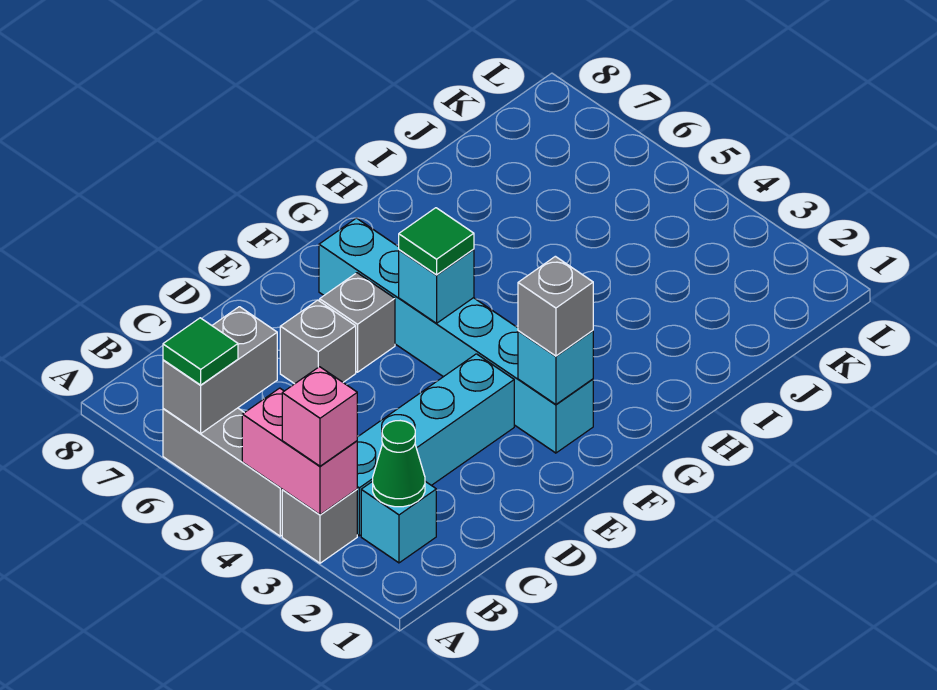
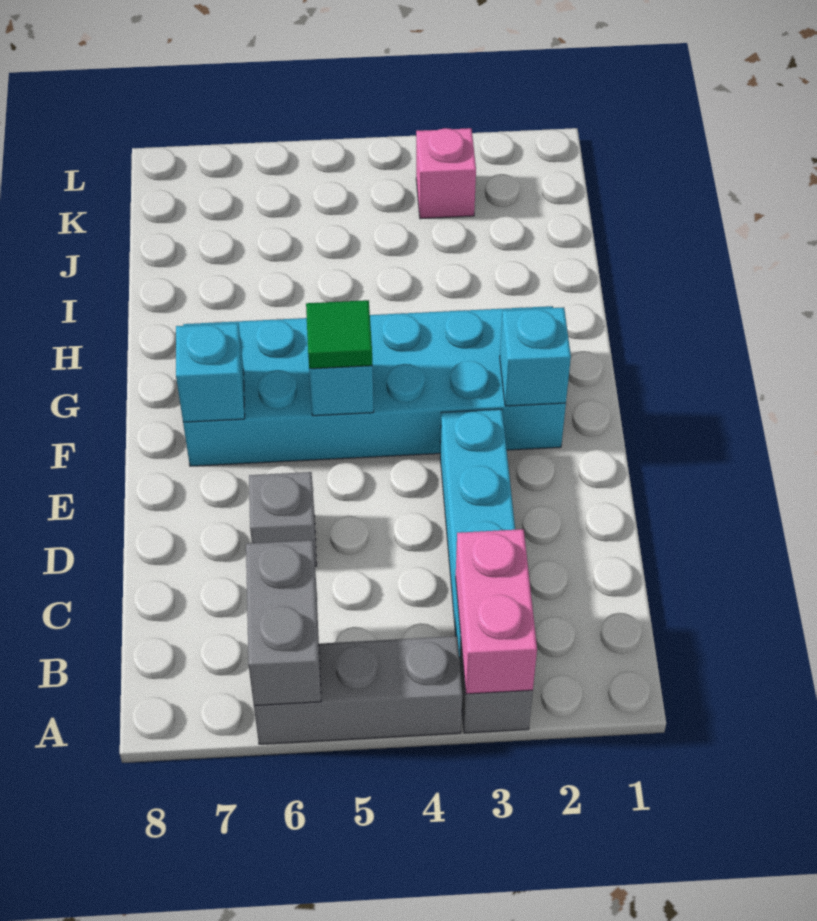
pink brick A3:A4 level 2 -> pink brick A3:B3 level 2
pink brick A3 level 3 -> pink brick K3 level 1
green tile A6 level 3 -> none
cyan brick B2 level 1 -> cyan brick F7 level 2
green cone B2 level 2 -> none
grey brick E6 level 1 -> none
cyan brick F2:F7 level 1 -> cyan brick F2:G7 level 1
grey brick F2 level 3 -> none

